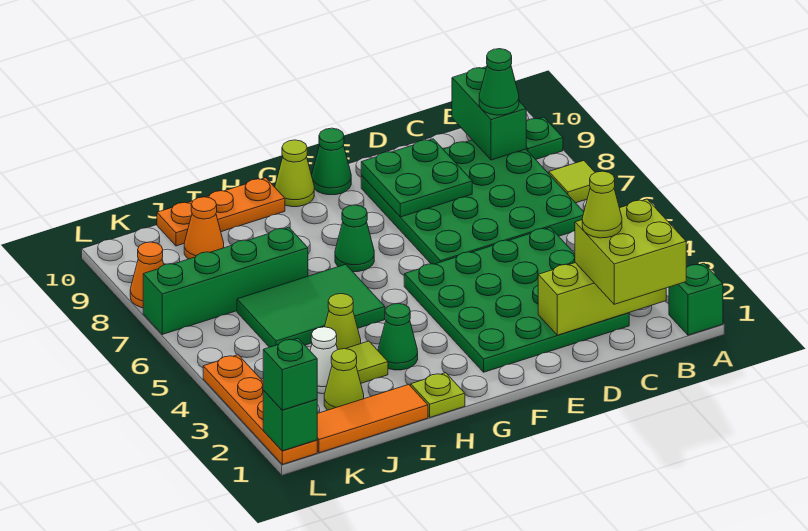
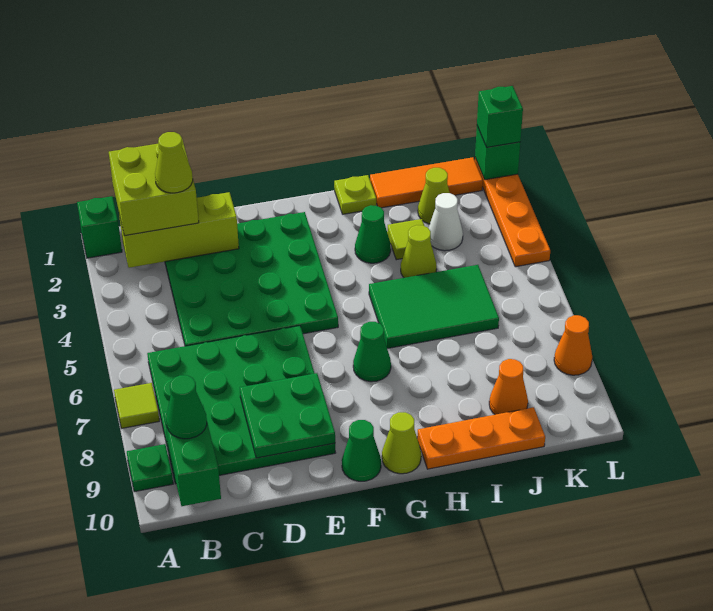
green brick I7:L7 level 1 -> none

